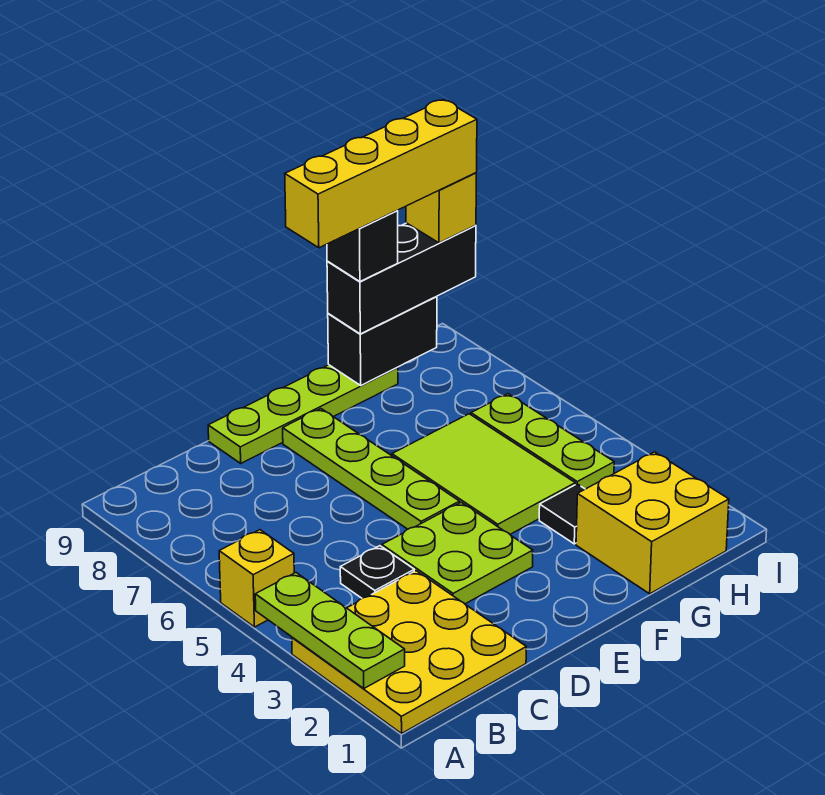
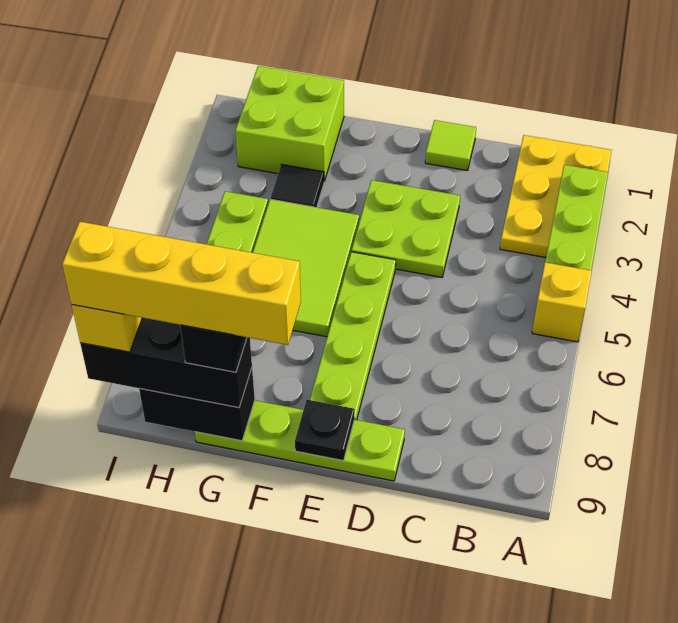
yellow plate A1:C3 level 1 -> yellow plate A1:B3 level 1
black plate C4 level 1 -> black plate E9 level 2
none -> lime tile D1 level 1
yellow brick G1:H2 level 1 -> lime brick G1:H2 level 1

